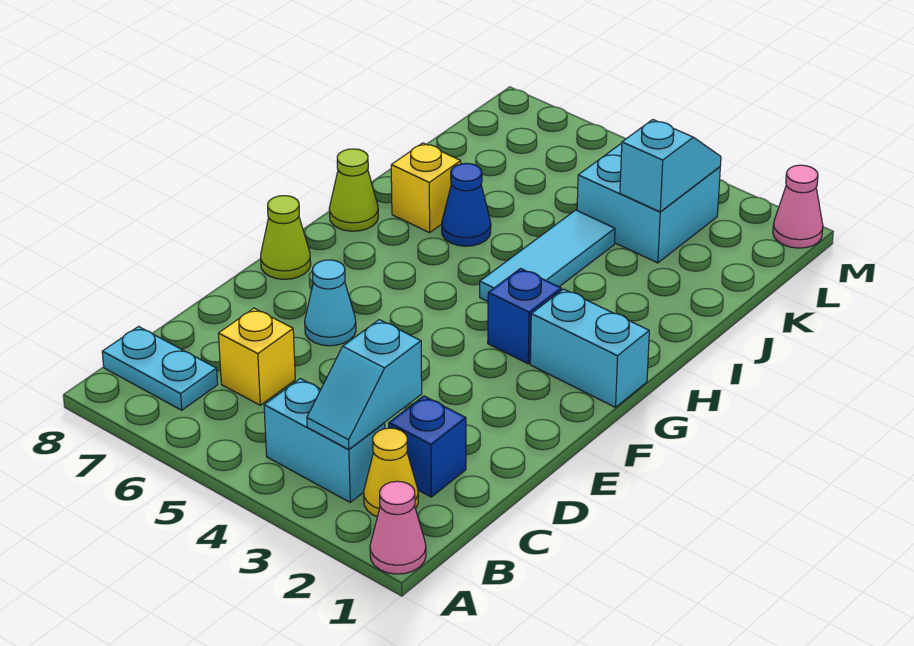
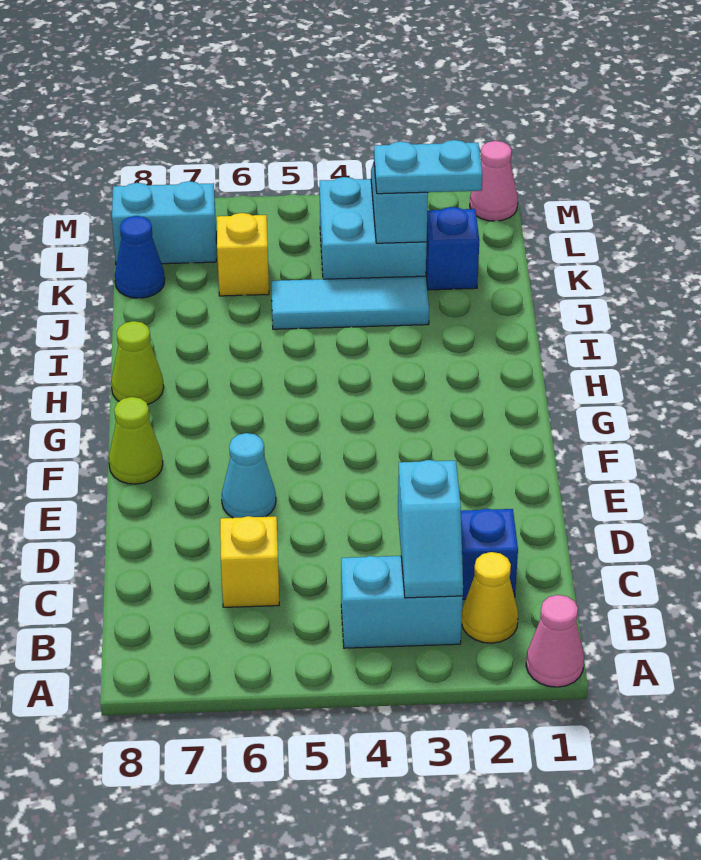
cyan plate B7:B8 level 1 -> cyan plate K2:K3 level 3
cyan brick G1:G2 level 1 -> cyan brick L7:L8 level 1
blue brick G3 level 1 -> blue brick K2 level 1
cyan tile H4:J4 level 1 -> cyan tile J3:J5 level 1
blue cone I6 level 1 -> blue cone K8 level 1
yellow brick I7 level 1 -> yellow brick K6 level 1

